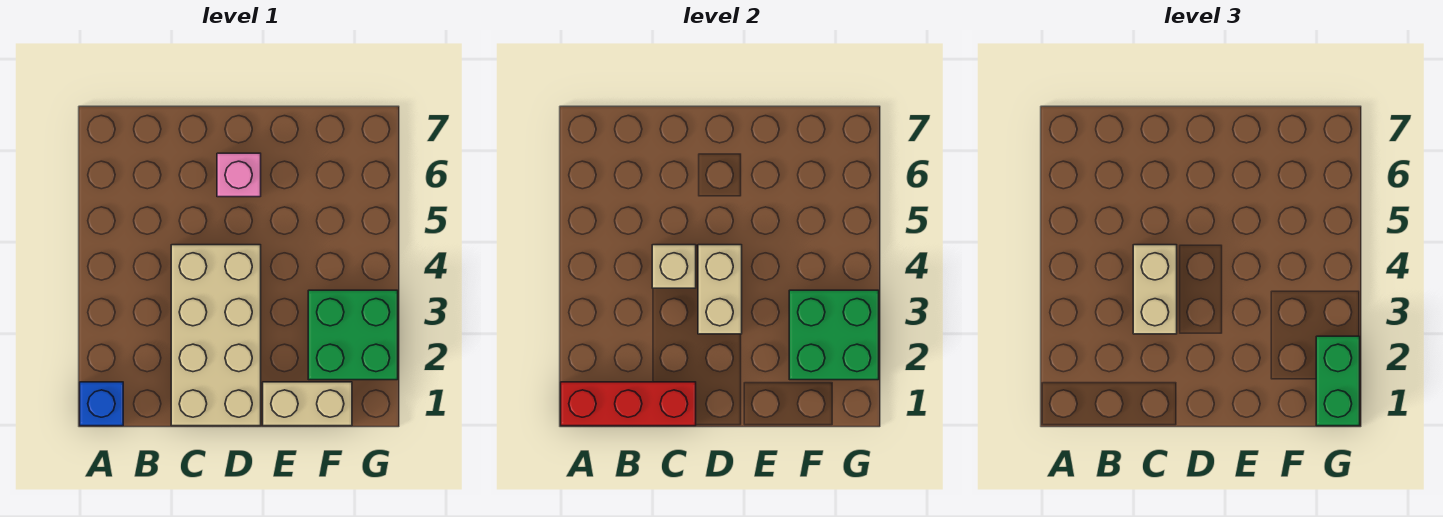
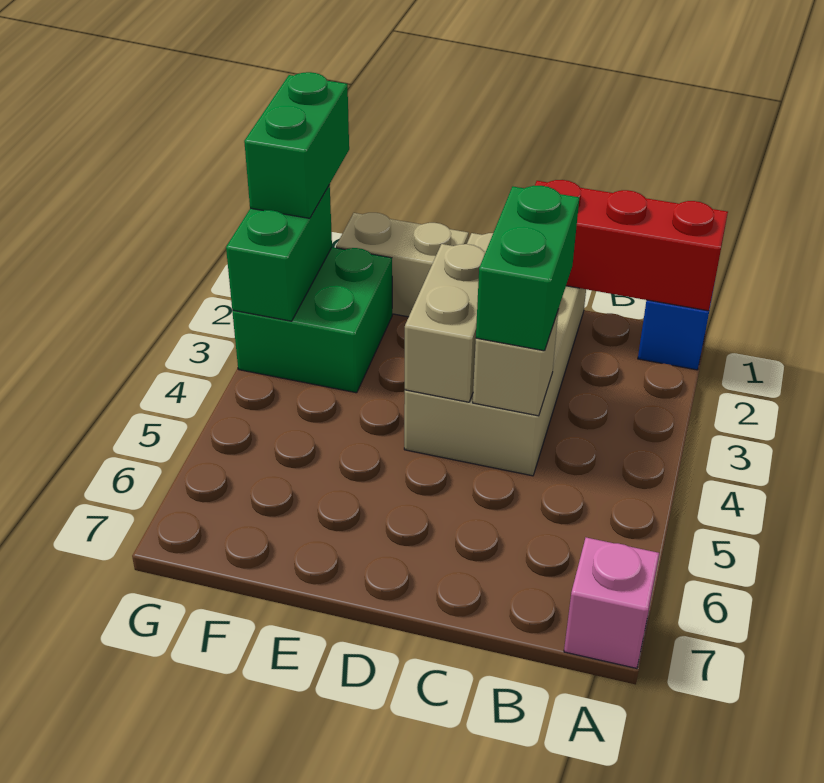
tan brick C3:C4 level 3 -> green brick C3:C4 level 3
pink brick D6 level 1 -> pink brick A7 level 1
green brick F2:G3 level 2 -> green brick G2:G3 level 2

